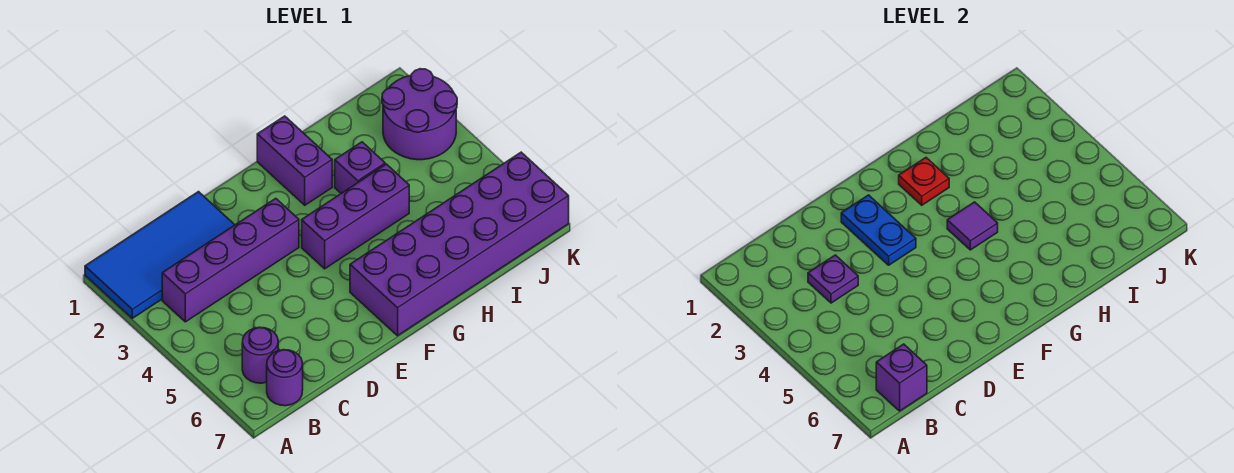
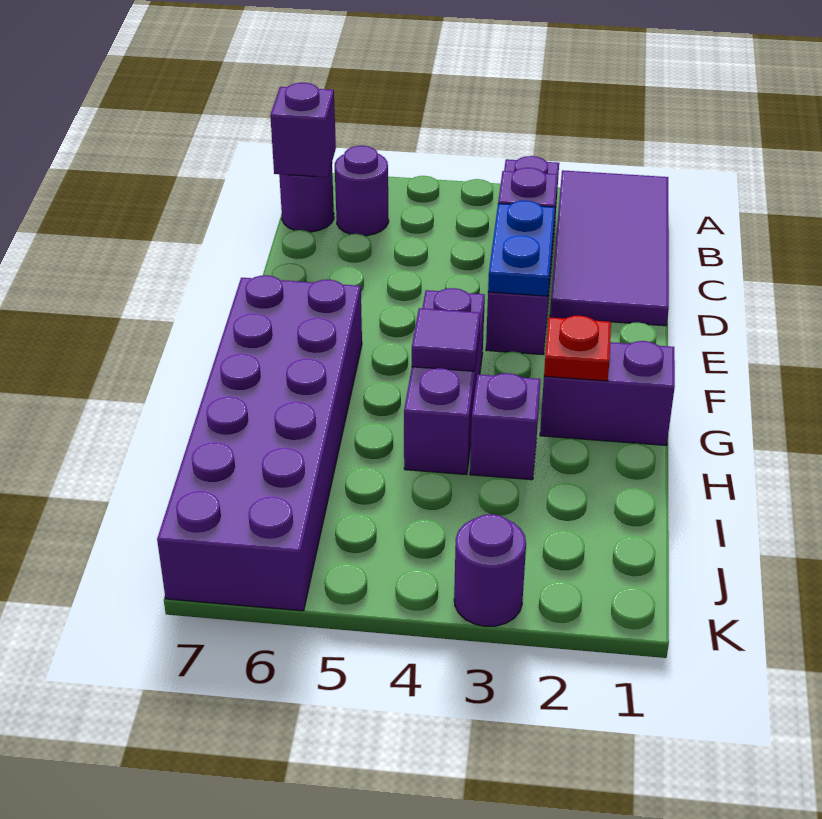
blue tile A1:D2 level 1 -> purple tile A1:D2 level 1
blue plate E2:E3 level 2 -> blue plate D3:E3 level 2
purple round brick J2:K3 level 1 -> purple round brick K3 level 1

